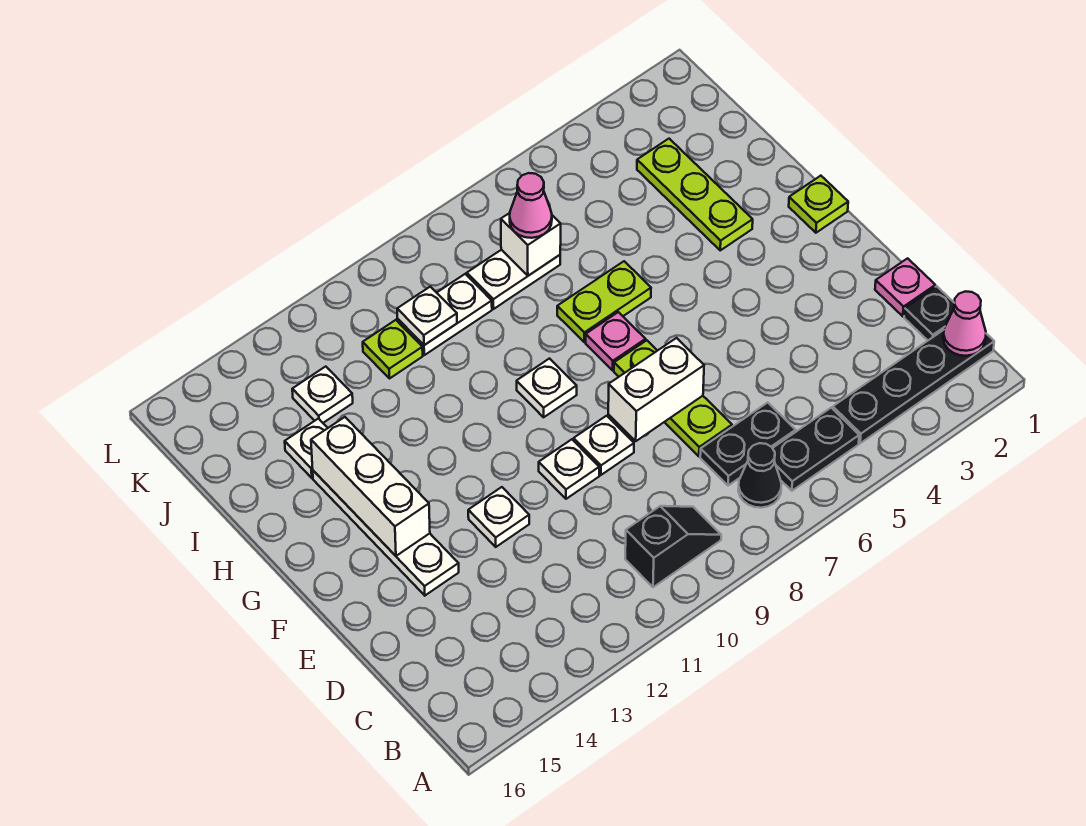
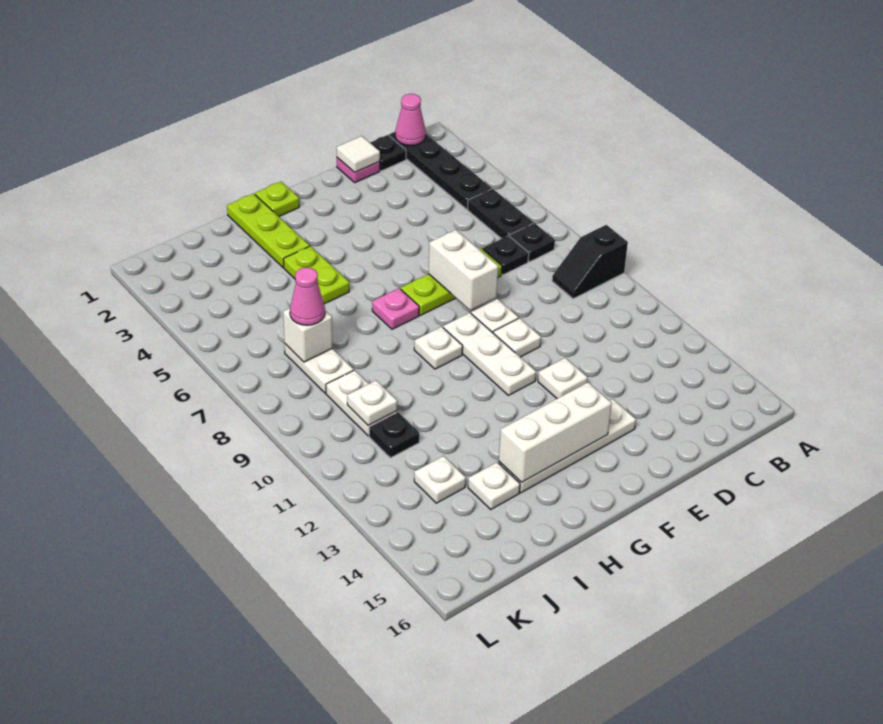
black cone B7 level 1 -> black plate B7 level 1
black slope B9:B10 level 1 top 10 -> black slope A9:B9 level 1 top A
black plate C6:C7 level 1 -> black plate C7 level 1
none -> white tile D1 level 2
none -> white plate F9:F11 level 1
lime plate H3:J3 level 1 -> lime plate H1:H3 level 1
lime plate H6:H7 level 1 -> lime plate H4:H5 level 1
lime plate J11 level 1 -> black plate J11 level 1

